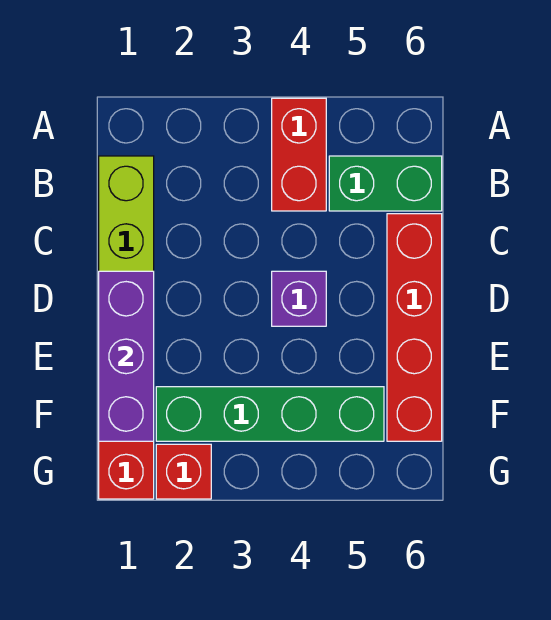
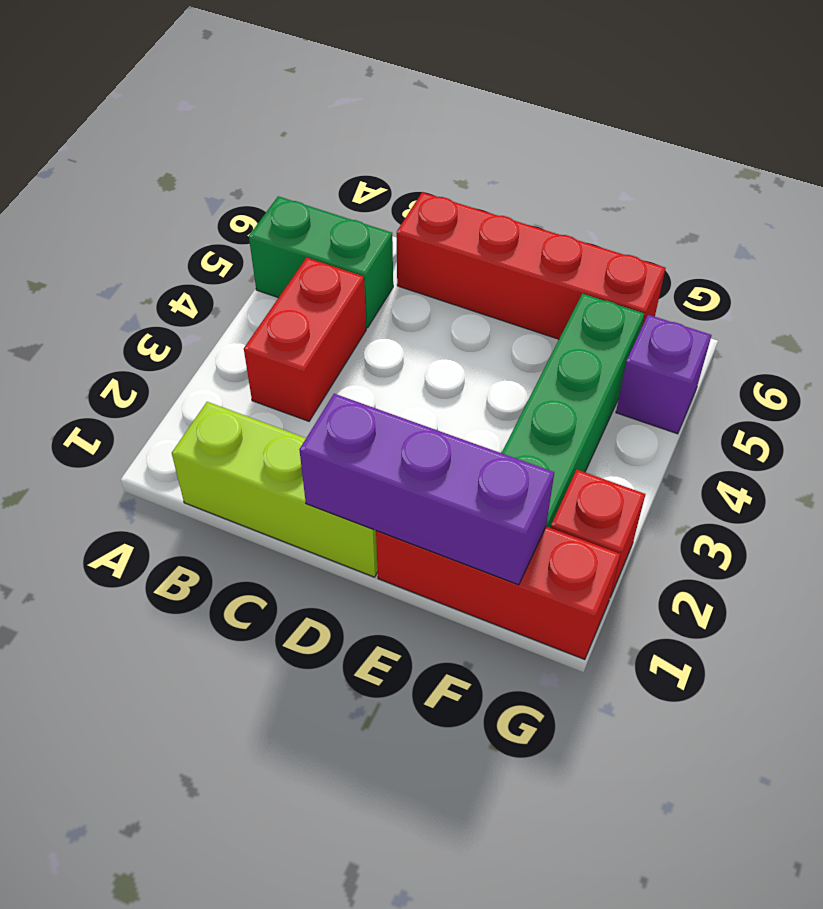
red brick A4:B4 level 1 -> red brick B3:B4 level 1
green brick B5:B6 level 1 -> green brick A5:B5 level 1
purple brick D4 level 1 -> purple brick G5 level 1

